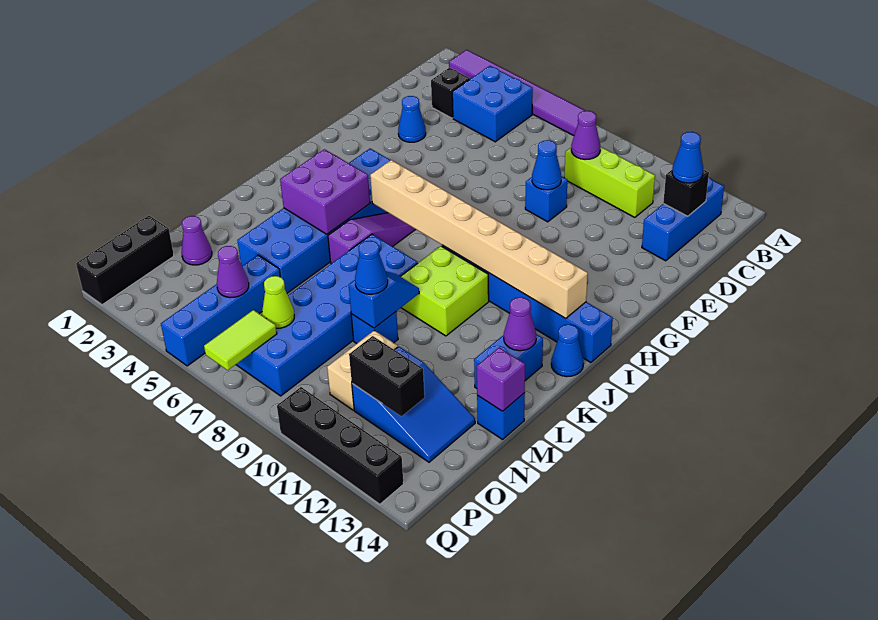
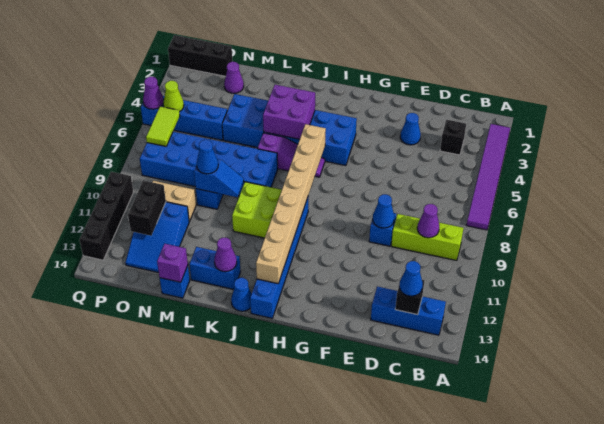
blue brick B4:C5 level 1 -> none
lime brick C9:C11 level 1 -> lime brick B9:D9 level 1
purple cone O5 level 2 -> purple cone Q5 level 2
lime cone O7 level 2 -> lime cone P5 level 2
lime tile P7:Q7 level 2 -> lime tile P6:P7 level 2

